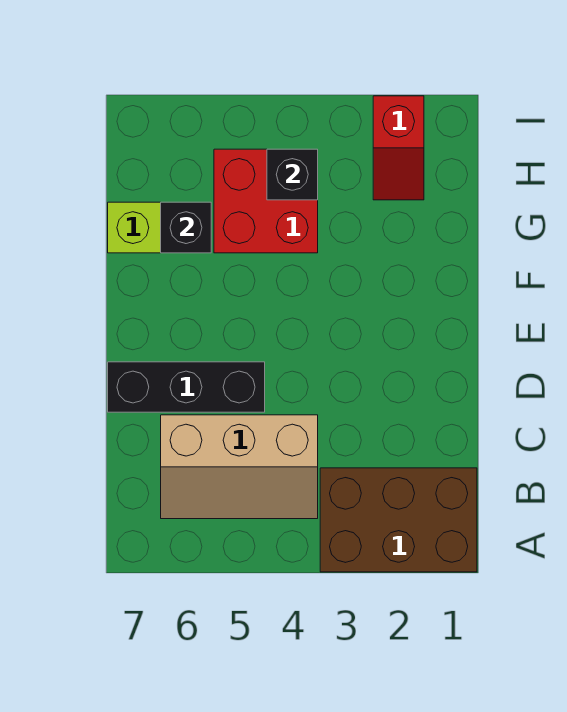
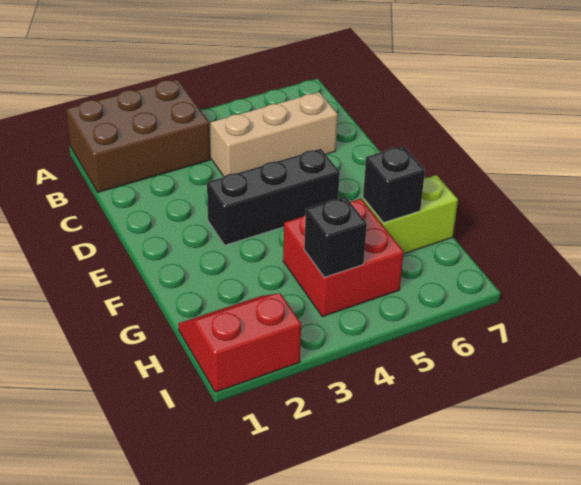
black brick D5:D7 level 1 -> black brick E3:E5 level 1
red slope H2:I2 level 1 top I -> red slope H1:I2 level 1 top I

